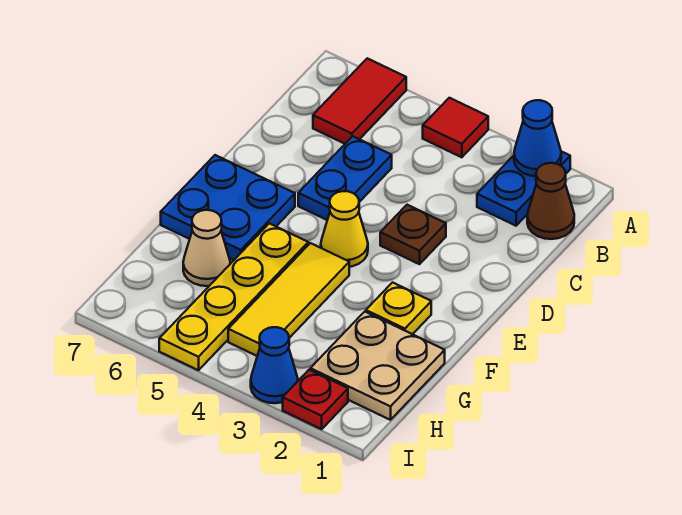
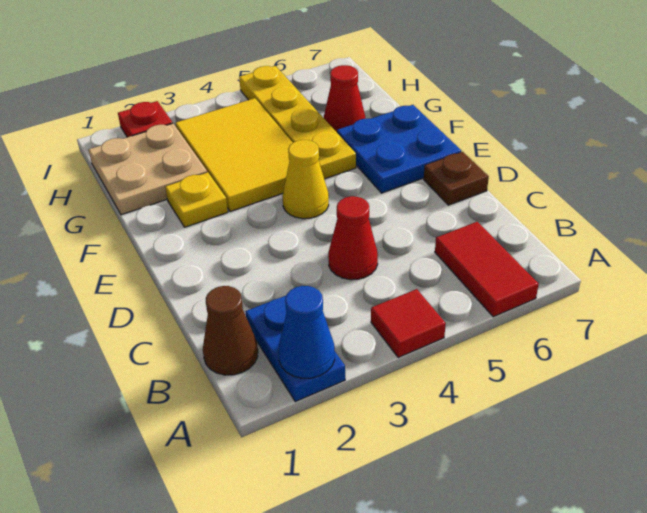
none -> red cone C4 level 1
blue plate C5:D5 level 1 -> none
brown plate D3 level 1 -> brown plate D7 level 1
yellow tile F4:H4 level 1 -> yellow tile F3:H4 level 1
tan cone G6 level 1 -> red cone G6 level 1
blue cone I3 level 1 -> none

